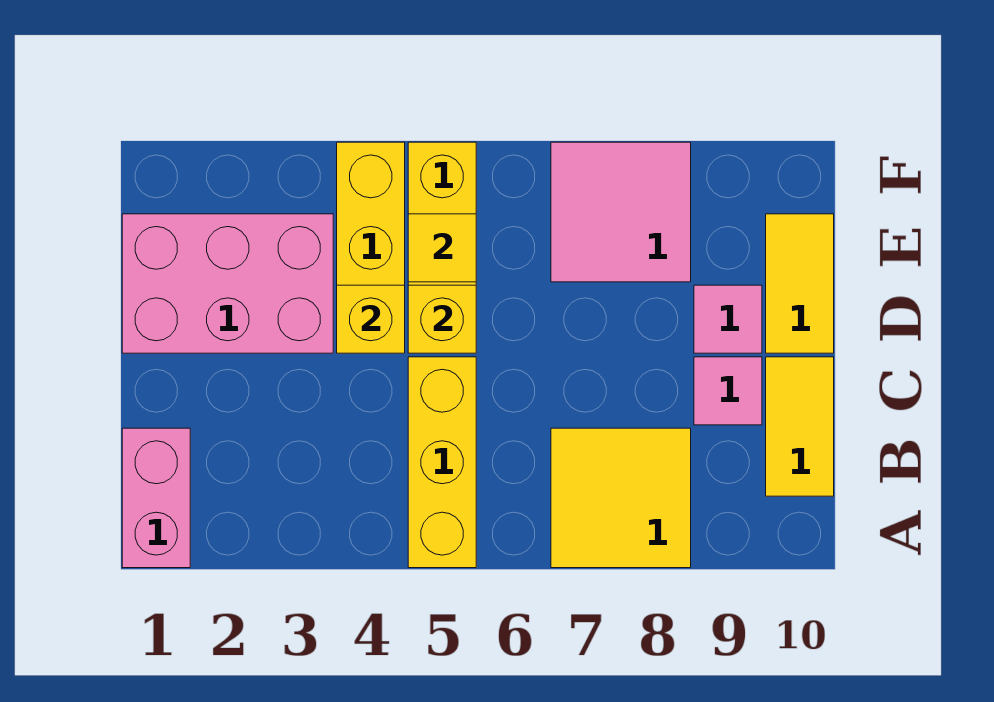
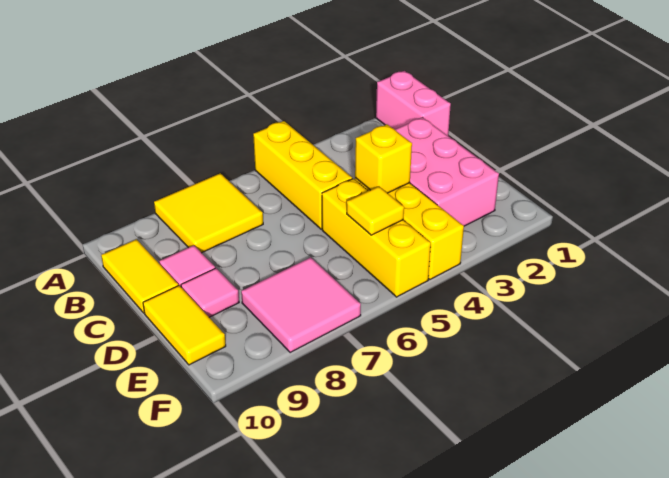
pink brick D1:E3 level 1 -> pink brick C2:E3 level 1
yellow brick D5 level 2 -> none

